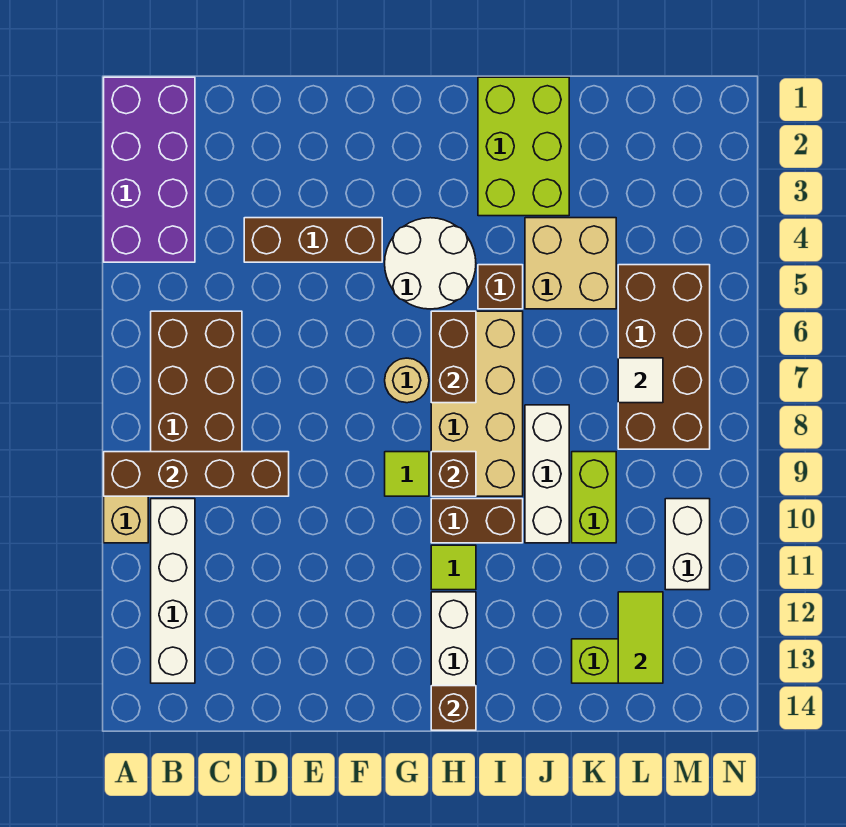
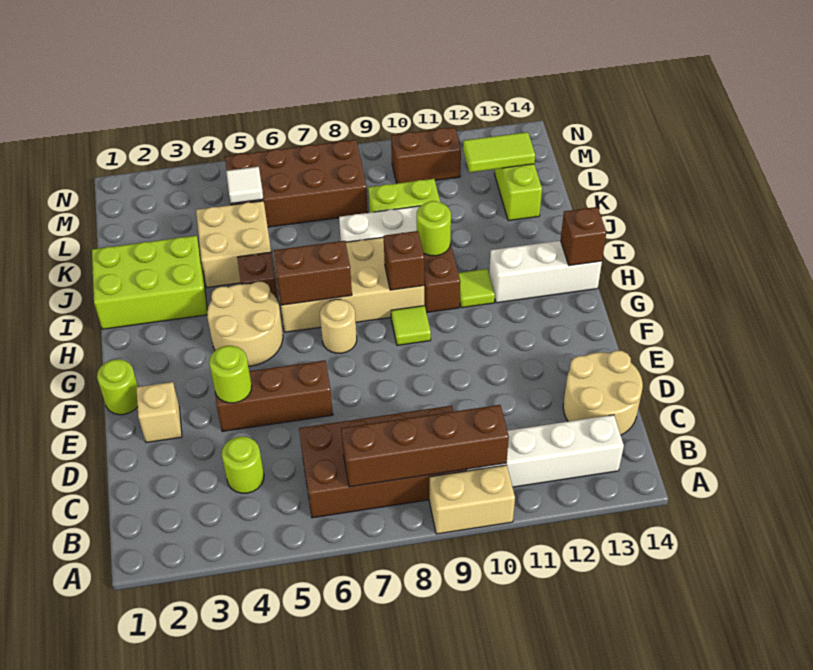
purple brick A1:B4 level 1 -> none
brown brick A9:D9 level 2 -> brown brick B7:B10 level 2
none -> lime round brick C4 level 1
none -> tan round brick C13:D14 level 1
brown brick D4:F4 level 1 -> brown brick E4:E6 level 1
none -> tan brick E2 level 1
none -> lime round brick E4 level 2
none -> lime round brick F1 level 1
white round brick G4:H5 level 1 -> tan round brick G4:H5 level 1
none -> lime round brick I10 level 2
white tile L7 level 2 -> white tile L5 level 2
white brick M10:M11 level 1 -> brown brick M10:M11 level 1

